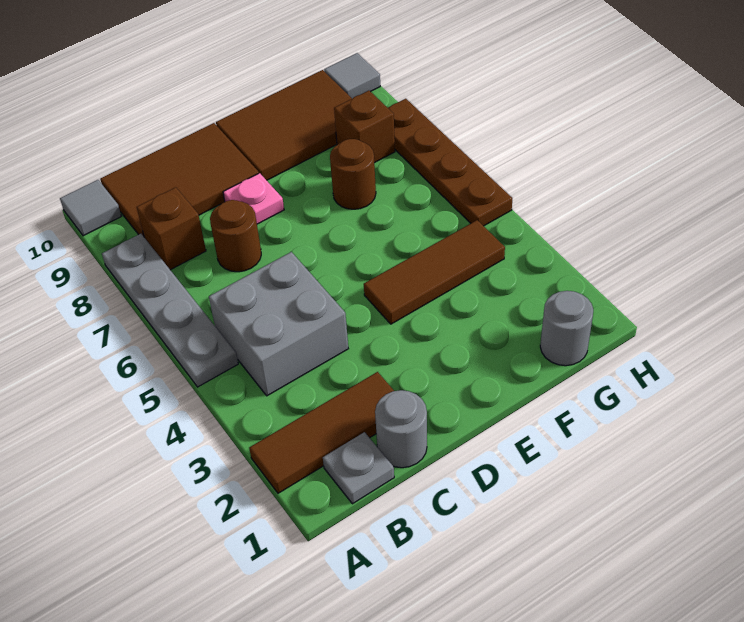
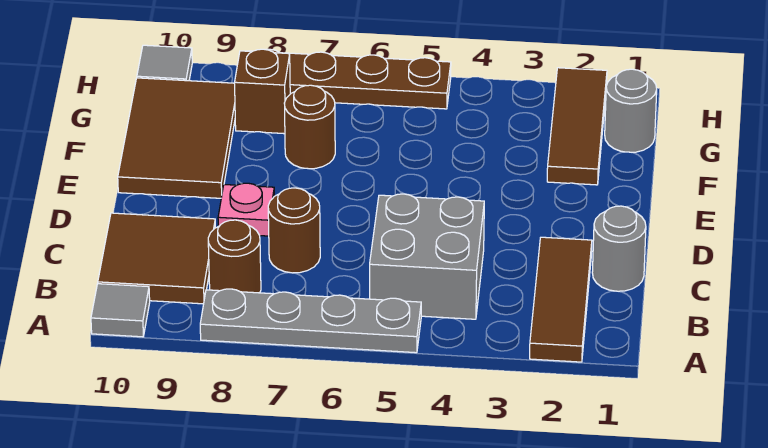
grey plate B1 level 1 -> none
brown brick B8 level 1 -> brown round brick B8 level 1
brown tile B9:D10 level 1 -> brown tile B9:C10 level 1
brown tile E4:G4 level 1 -> brown tile F2:H2 level 1

